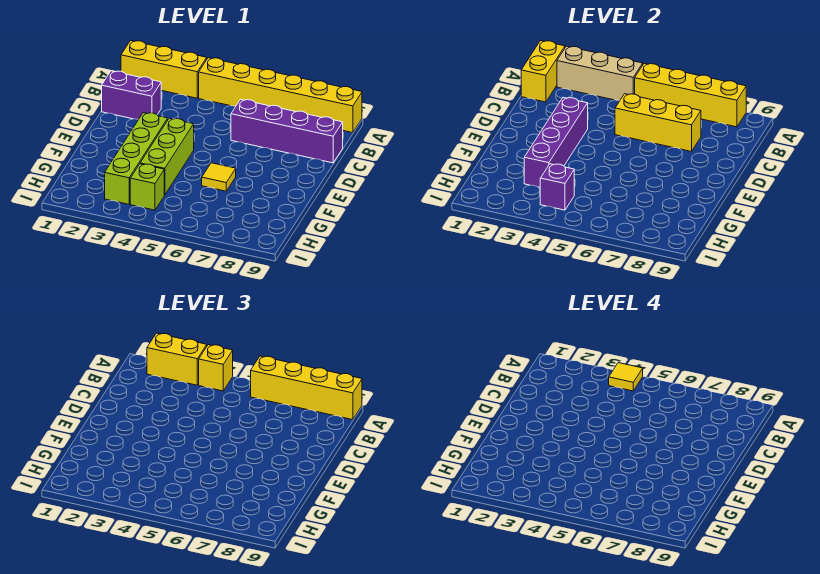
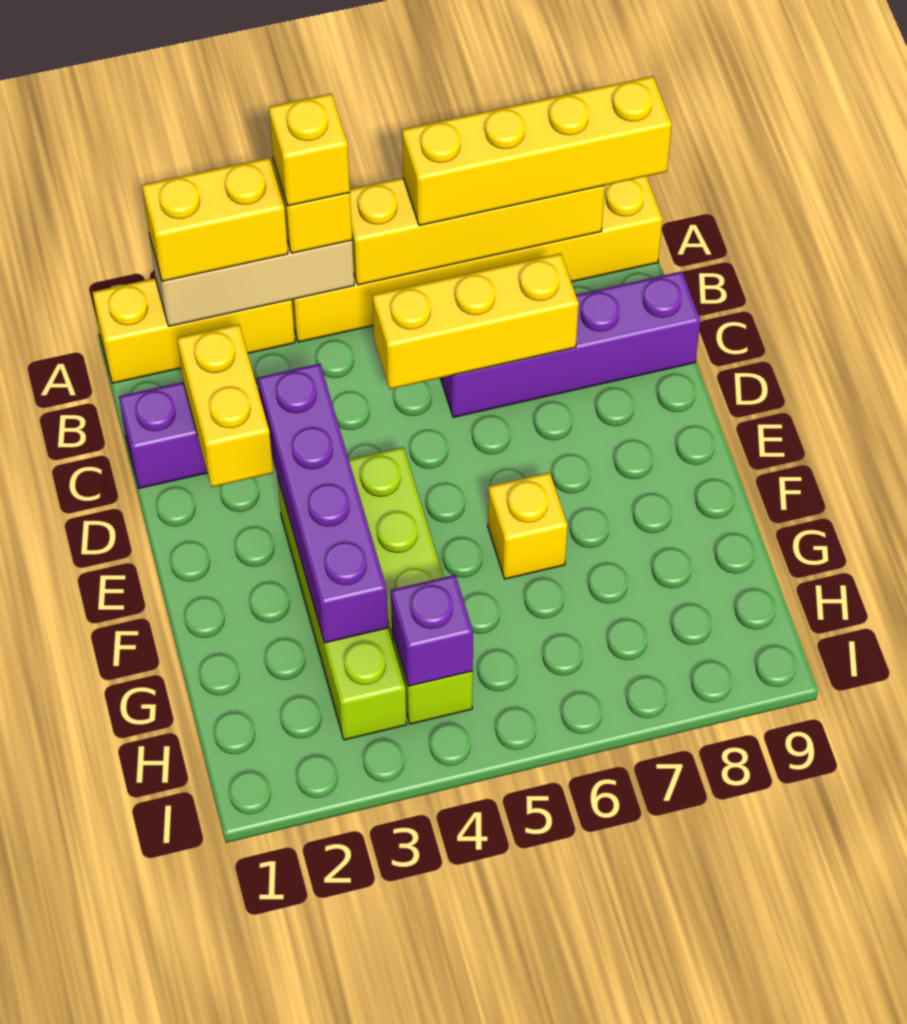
yellow brick A1:B1 level 2 -> yellow brick C2:D2 level 2
yellow tile A4 level 4 -> yellow brick A4 level 4
yellow tile F6 level 1 -> yellow brick F6 level 1

